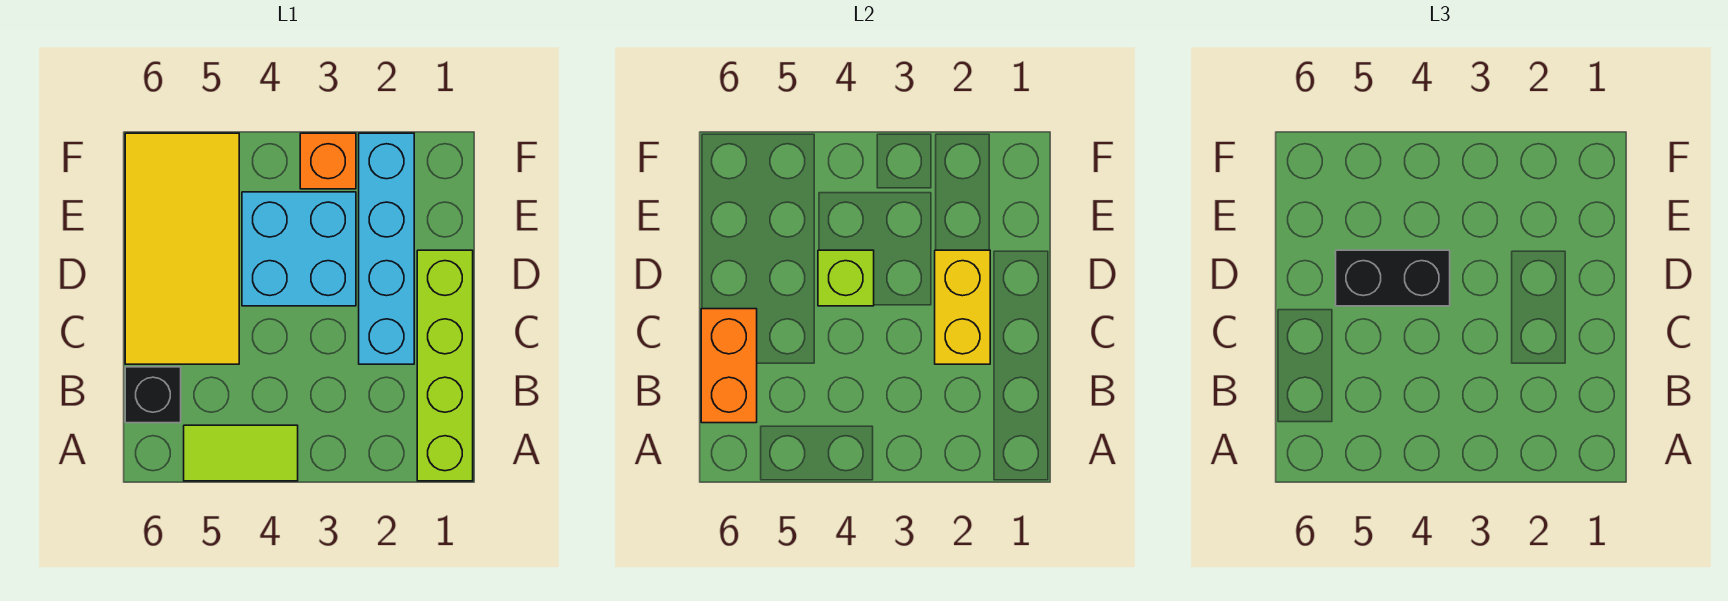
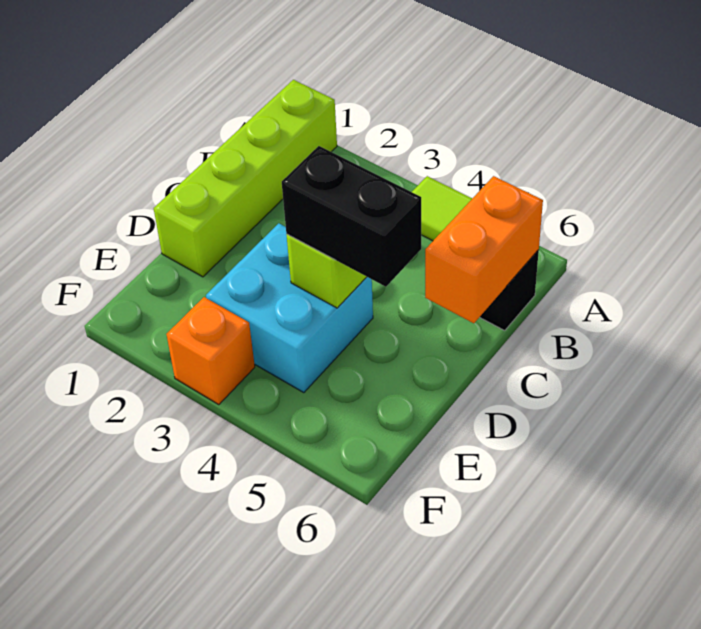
cyan brick C2:F2 level 1 -> none
yellow brick C2:D2 level 2 -> none
yellow tile C5:F6 level 1 -> none

